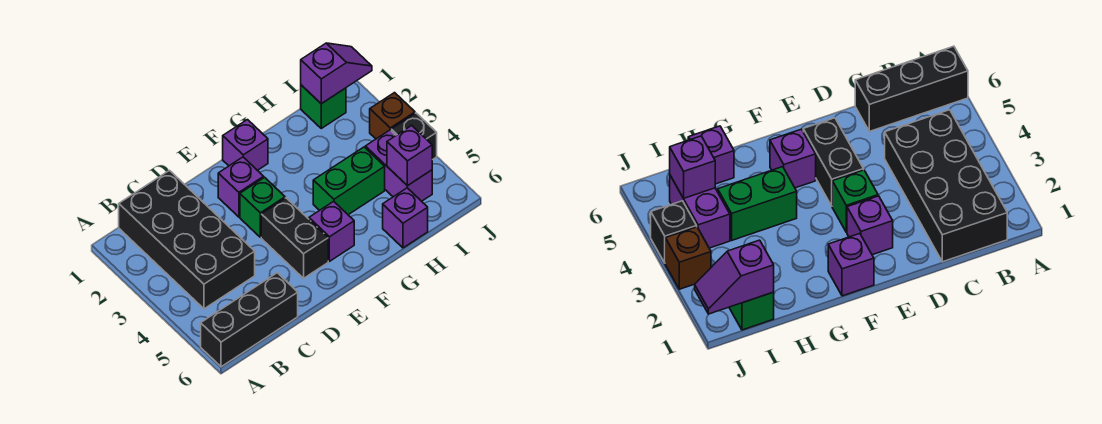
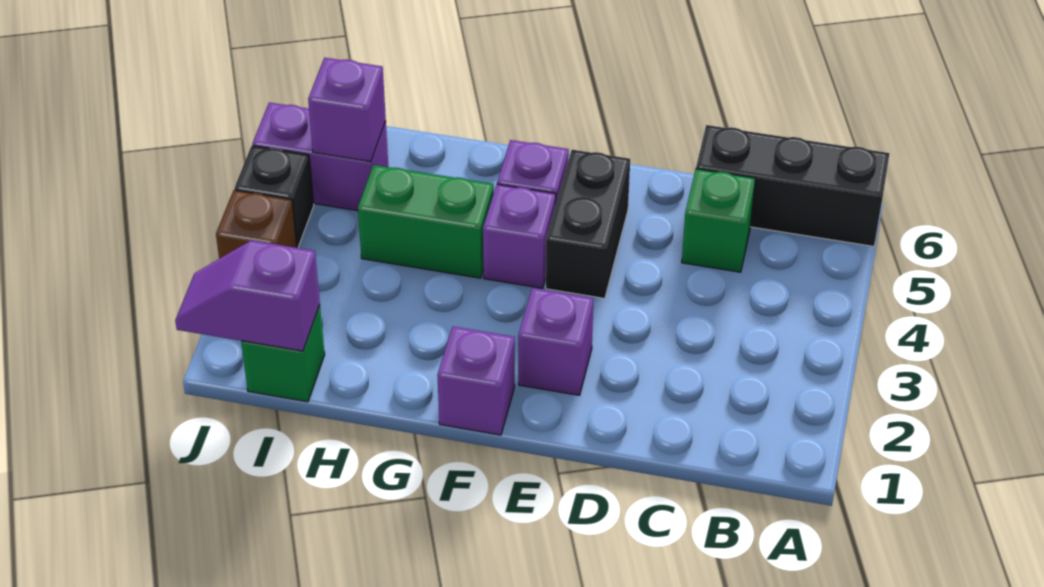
black brick B1:C4 level 1 -> none
green brick E3 level 1 -> green brick C5 level 1
purple brick H6 level 1 -> purple brick F4 level 1
purple brick I4:I5 level 1 -> purple brick I5:J5 level 1

